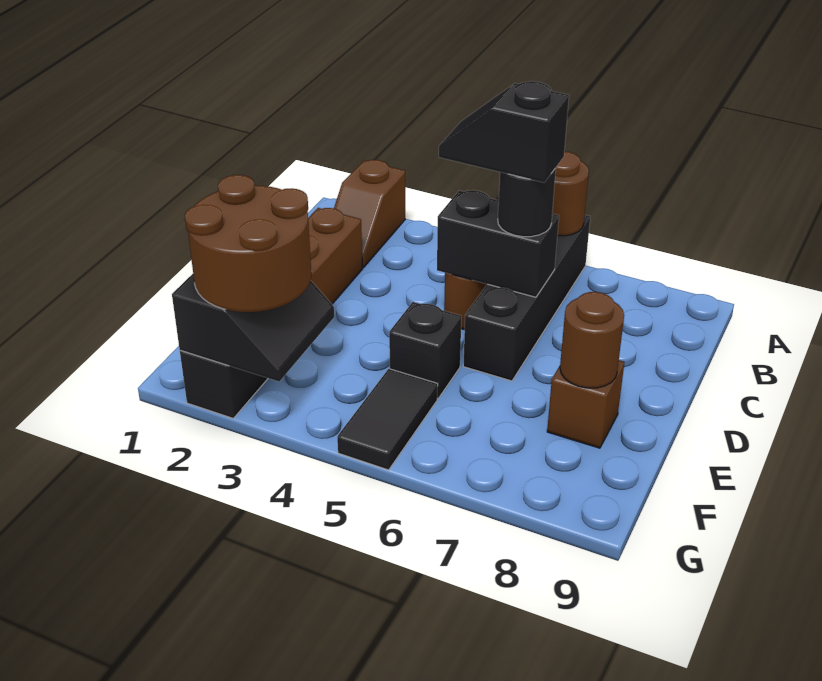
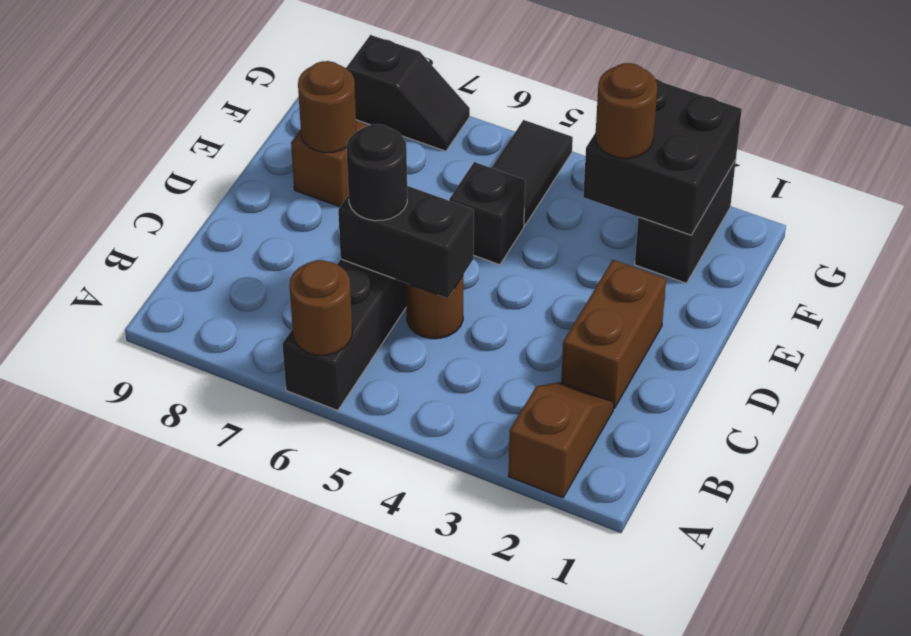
black slope C5:C6 level 4 top 6 -> black slope G7:G8 level 1 top 8
black slope F2:G3 level 2 top 2 -> black brick F2:G3 level 2
brown round brick F2:G3 level 3 -> brown round brick F3 level 3

